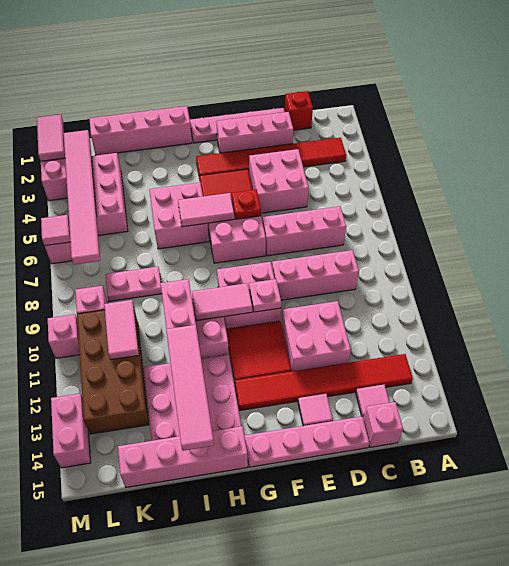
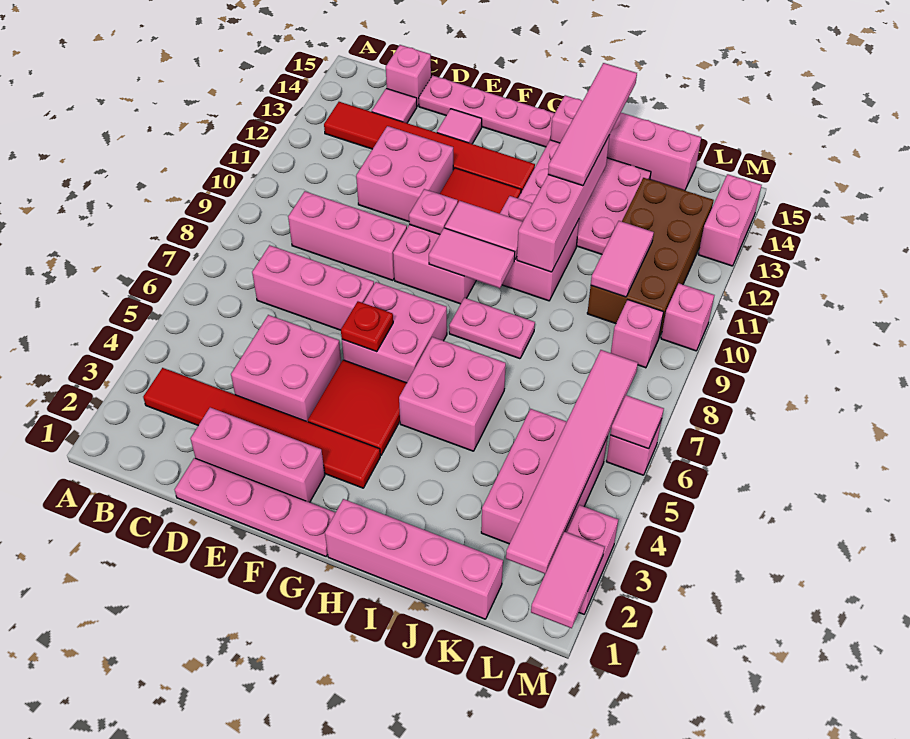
red brick C1 level 1 -> none
pink tile G6:H6 level 2 -> pink tile G9:H9 level 2
pink plate J8:K8 level 1 -> pink plate H8:I8 level 1

